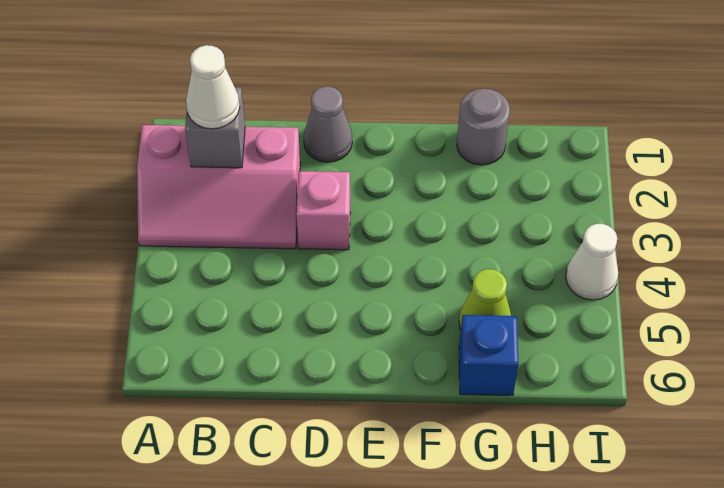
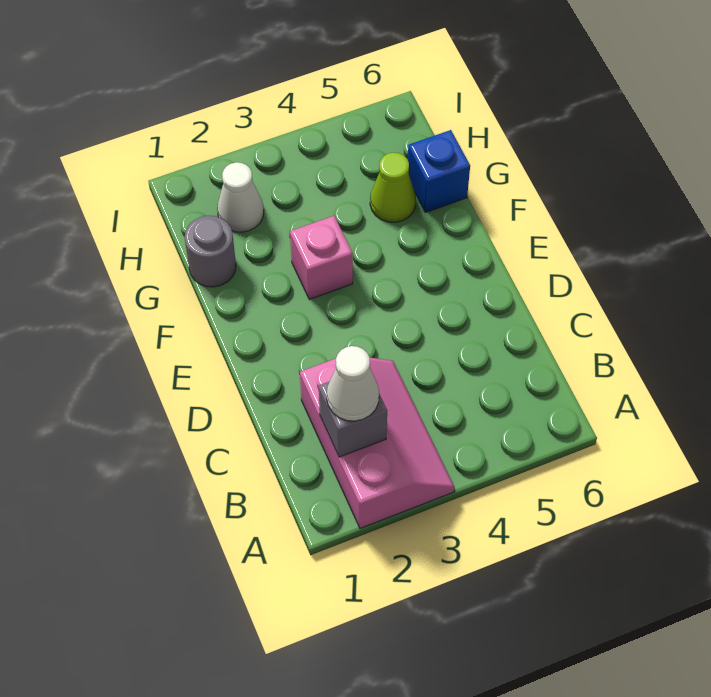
grey cone D1 level 1 -> none
pink brick D3 level 1 -> pink brick F3 level 1
white cone I4 level 1 -> white cone H2 level 1

